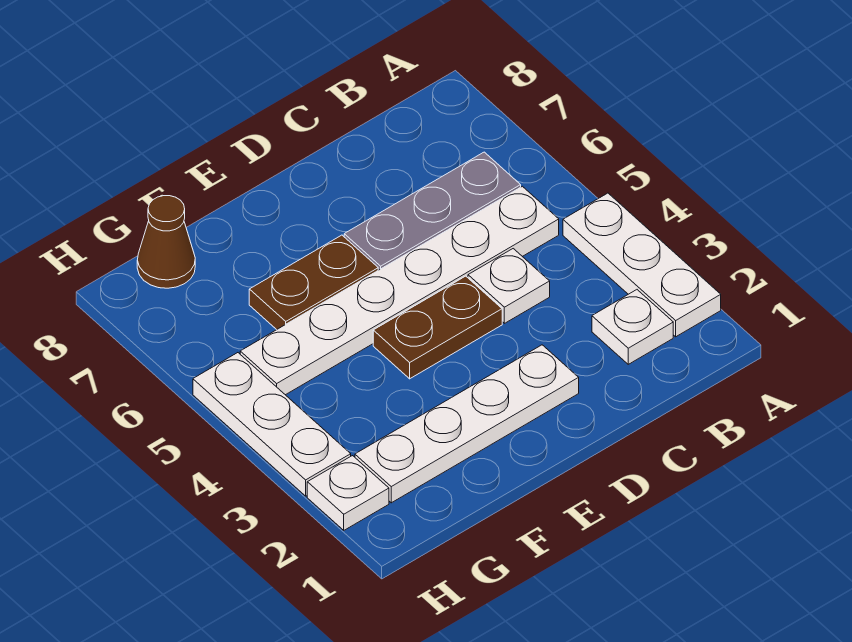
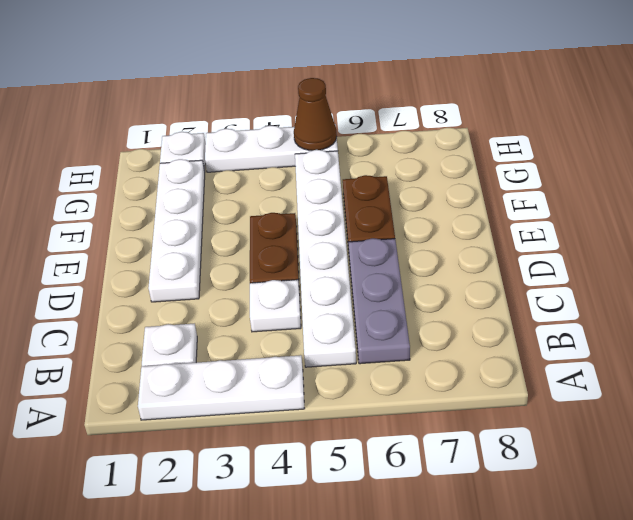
brown cone G8 level 1 -> brown cone H5 level 2

